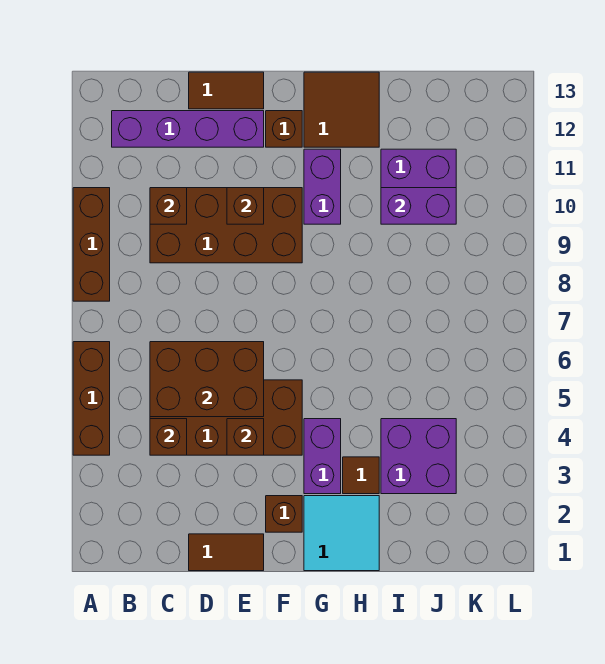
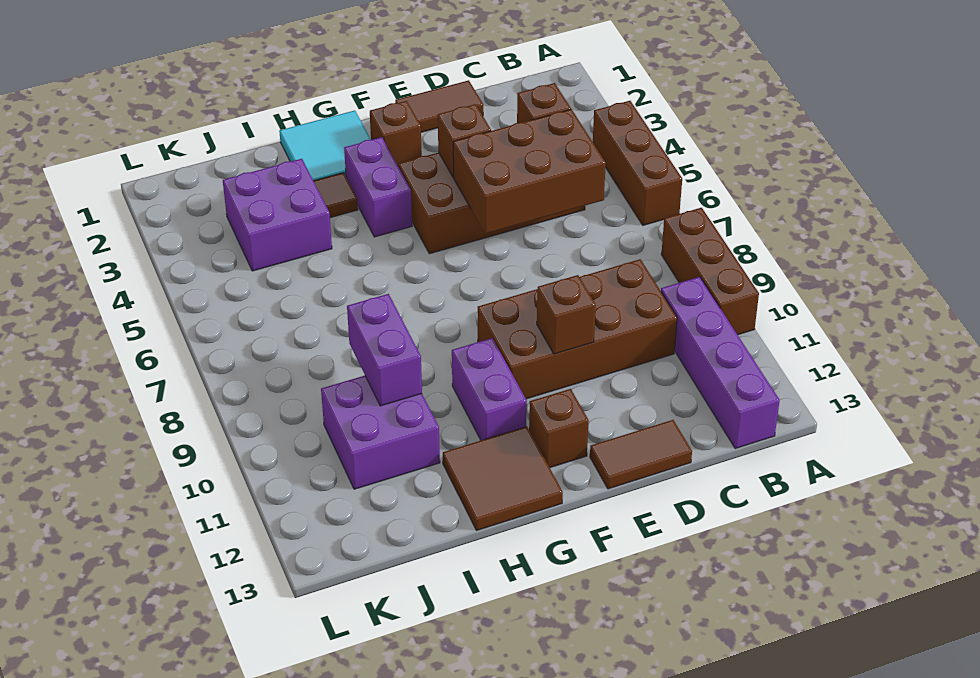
purple brick B12:E12 level 1 -> purple brick B10:B13 level 1
brown brick C10 level 2 -> none
purple brick I10:J10 level 2 -> purple brick I9:I10 level 2

